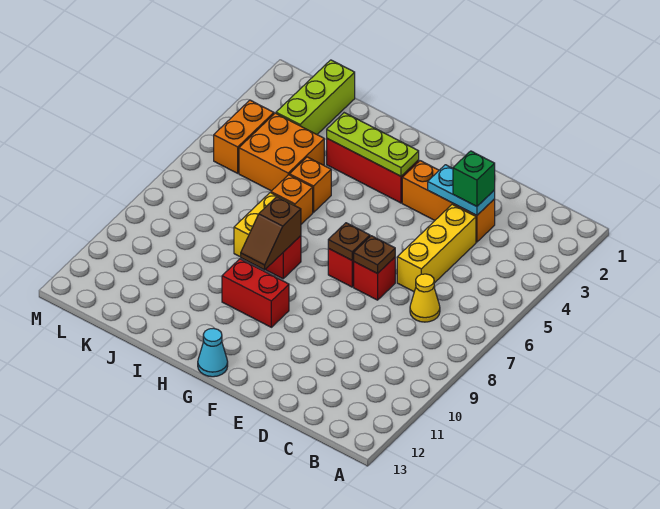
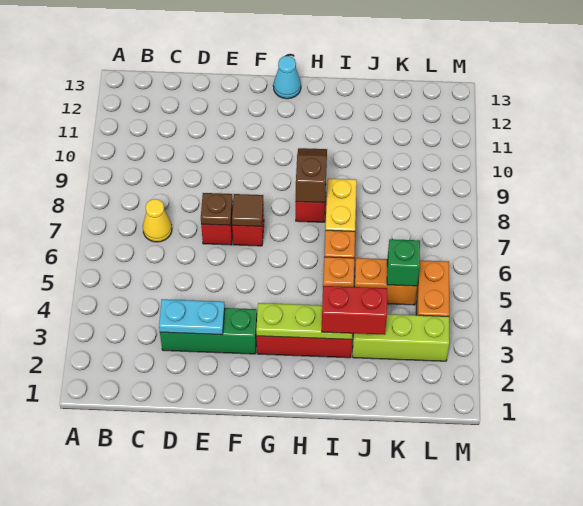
orange brick D3:F3 level 1 -> green brick D3:F3 level 1
green brick D3 level 3 -> green brick K5 level 2
yellow brick D4:D6 level 1 -> none
brown plate F7 level 2 -> brown tile F7 level 2
red brick G10:H10 level 1 -> red brick I3:J3 level 3
orange brick J4:K5 level 1 -> orange brick J5:K5 level 1
lime brick K1:K3 level 1 -> lime brick J3:L3 level 1

